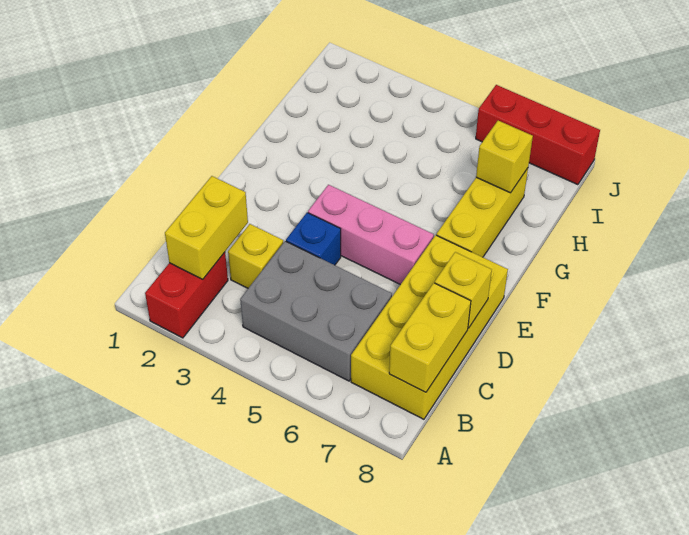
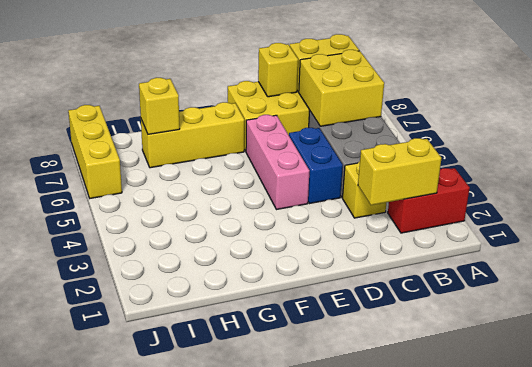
none -> yellow brick B6:C7 level 2
blue brick D4 level 1 -> blue brick D4:D5 level 1
red brick J6:J8 level 1 -> yellow brick J6:J8 level 1

